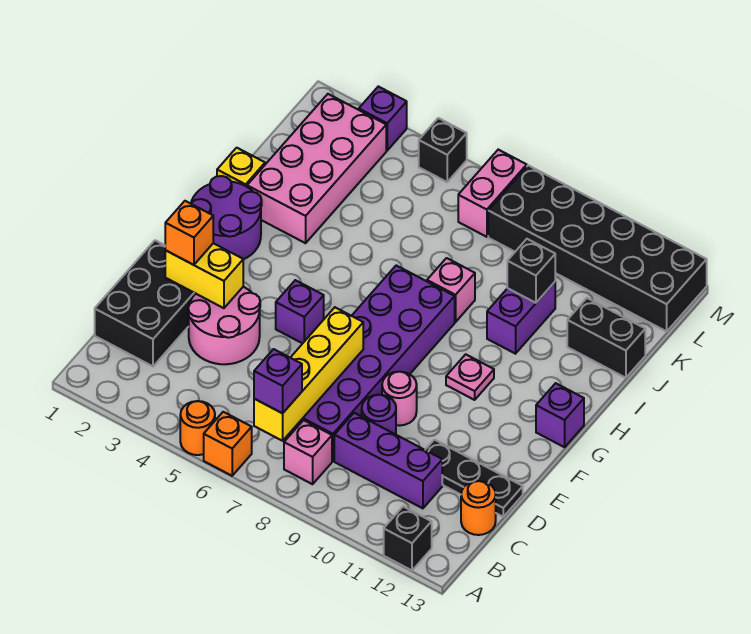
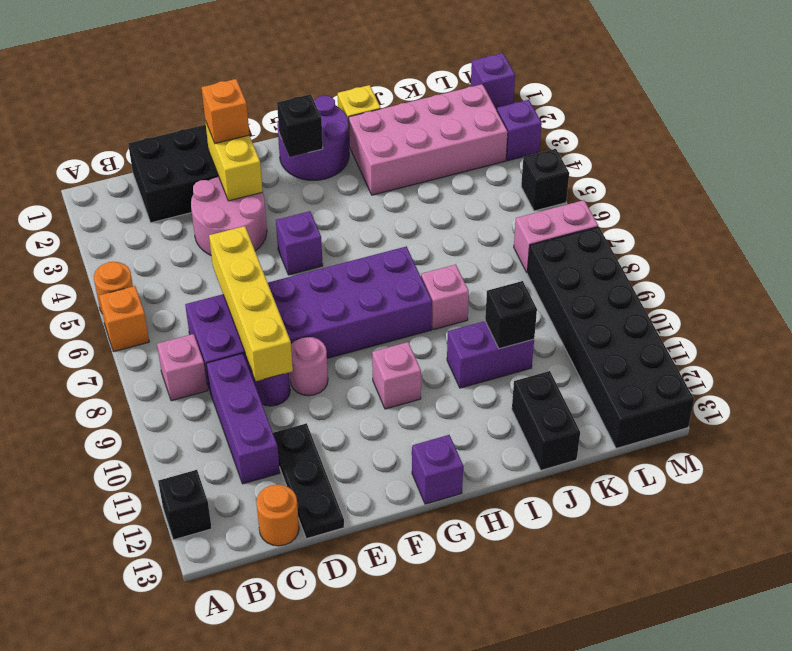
yellow brick B7:E7 level 2 -> yellow brick D6:D9 level 2
purple brick B7 level 3 -> purple brick M1 level 1
none -> black brick G2 level 2
pink plate G10 level 1 -> pink brick G10 level 1

